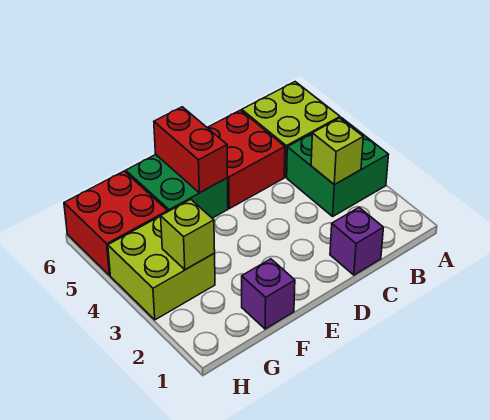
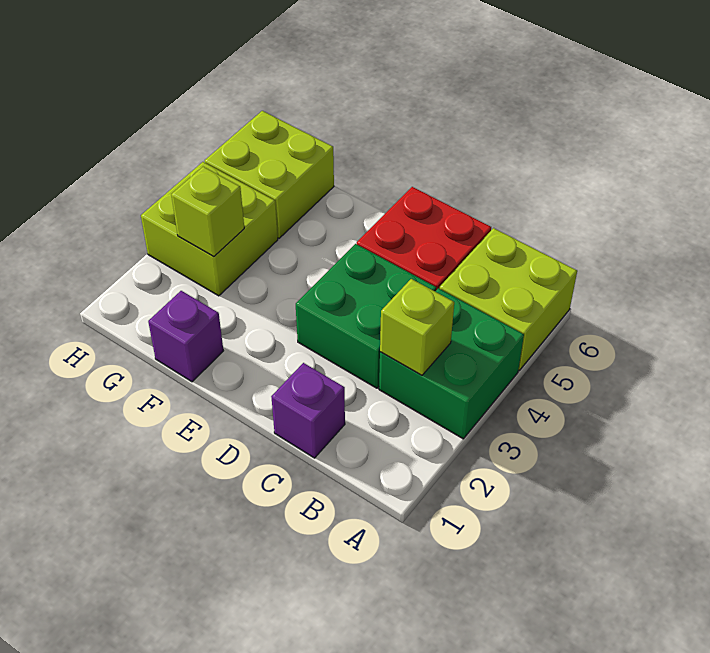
green brick E5:F6 level 1 -> green brick C3:D4 level 1
red brick E5:E6 level 2 -> none
red brick G5:H6 level 1 -> lime brick G5:H6 level 1

